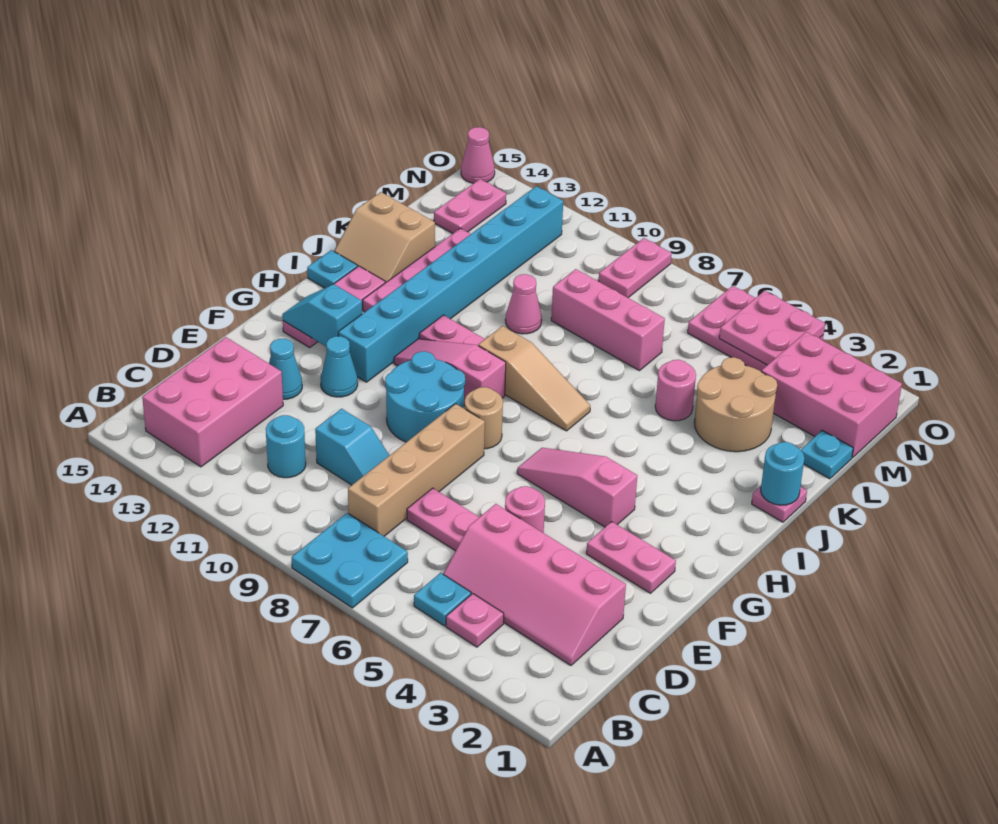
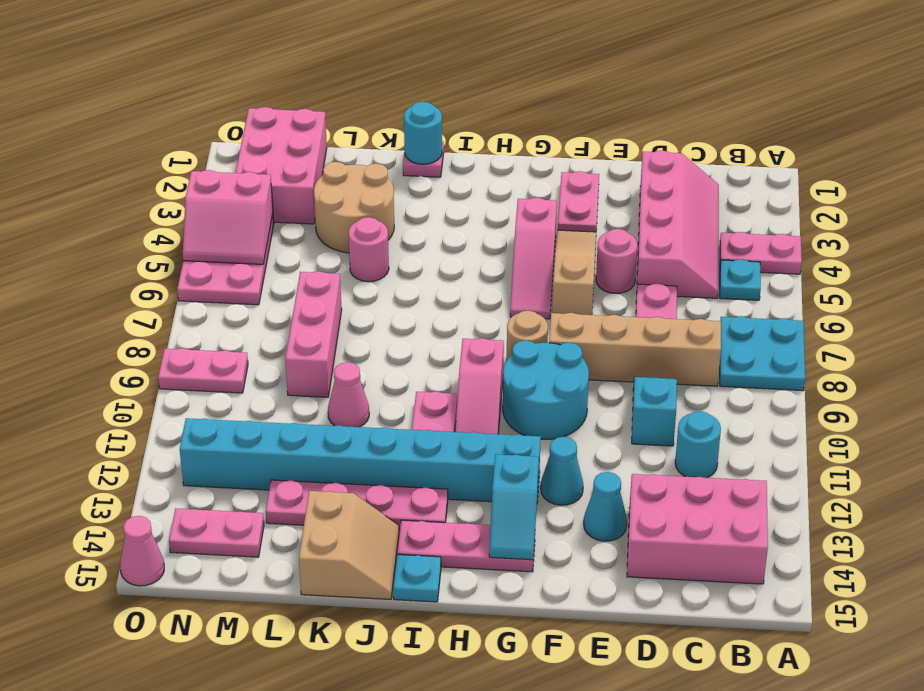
pink plate B4 level 1 -> pink plate A4:B4 level 1
tan slope I7:I9 level 1 top 9 -> tan slope F4:F6 level 1 top 6
cyan plate L1 level 1 -> none
pink plate N4:O5 level 2 -> pink slope N4:O5 level 2 top 4

